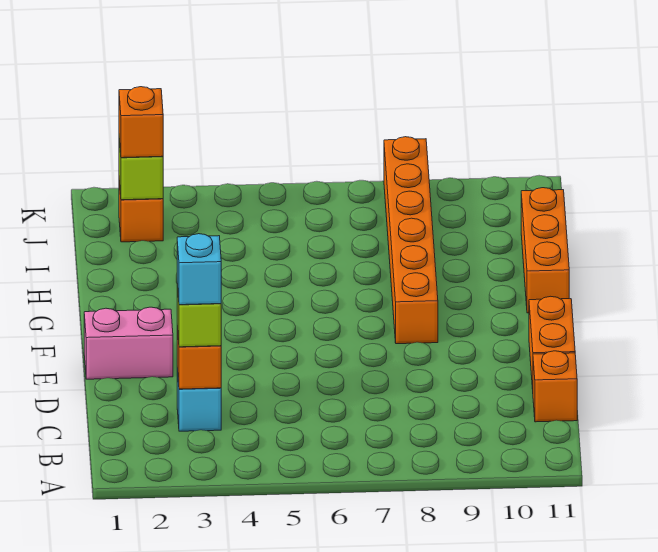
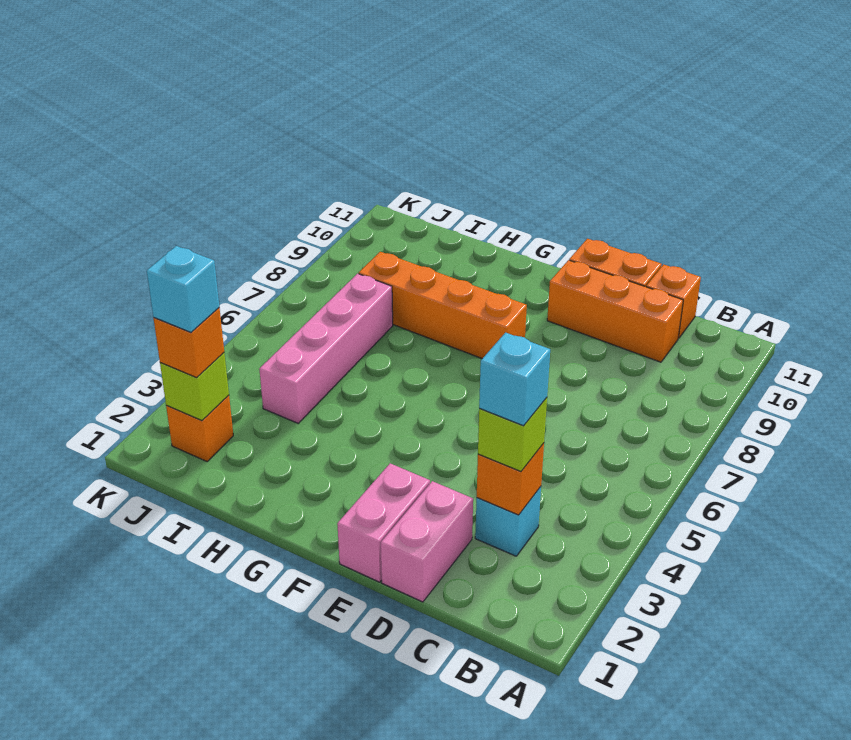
none -> pink brick D1:D2 level 1
orange brick F8:K8 level 1 -> orange brick F8:I8 level 1
orange brick G11:I11 level 1 -> orange brick C10:E10 level 1
none -> pink brick I4:I7 level 1
none -> cyan brick J2 level 4

